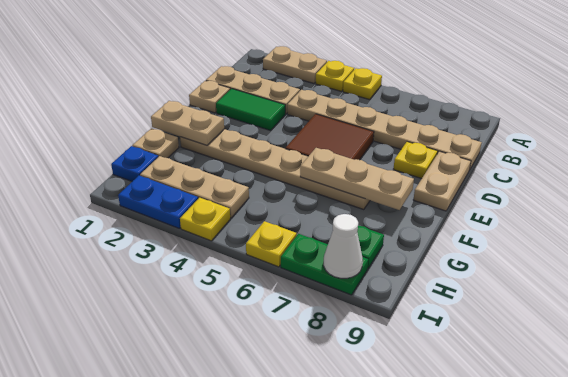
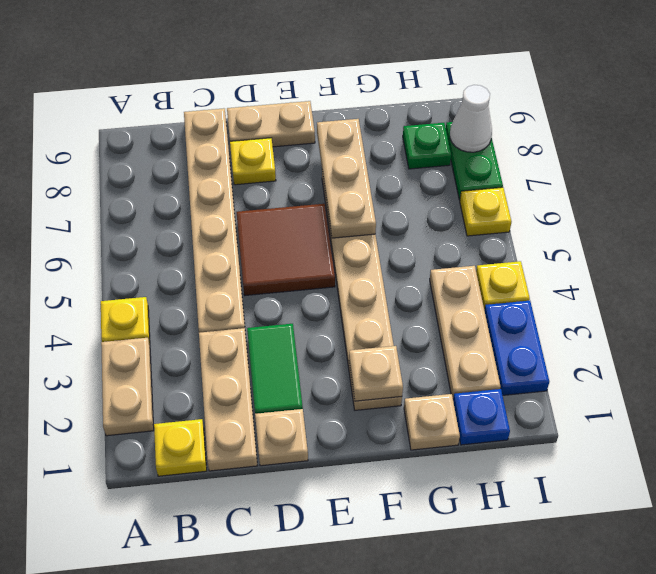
yellow plate A5 level 1 -> yellow plate B1 level 1
tan plate F1:F2 level 2 -> tan plate F2 level 2

